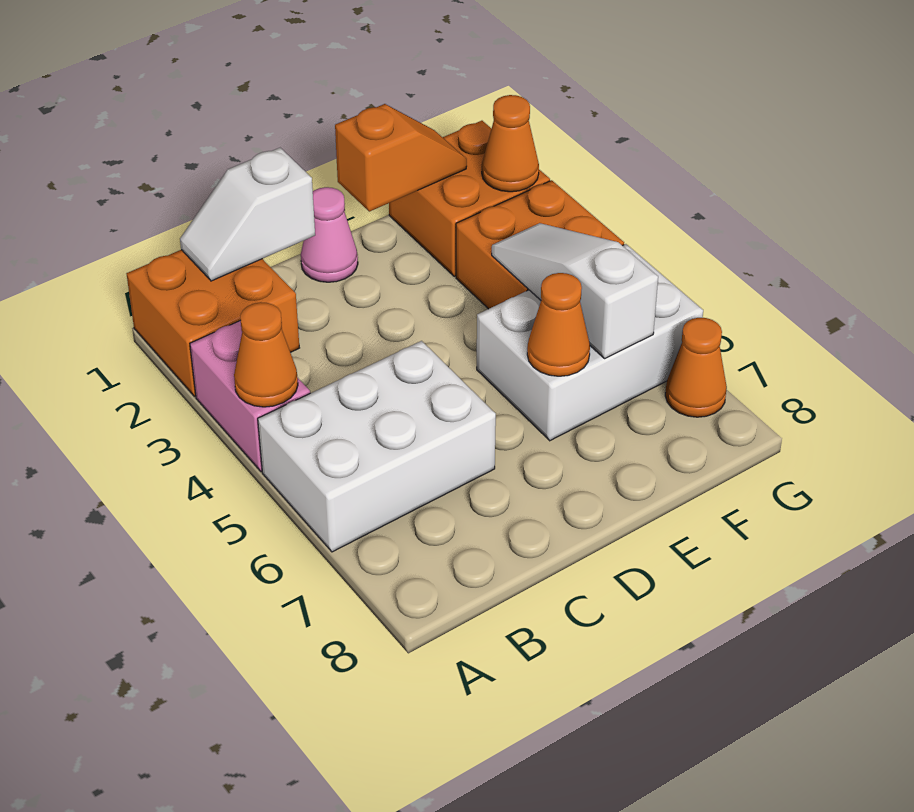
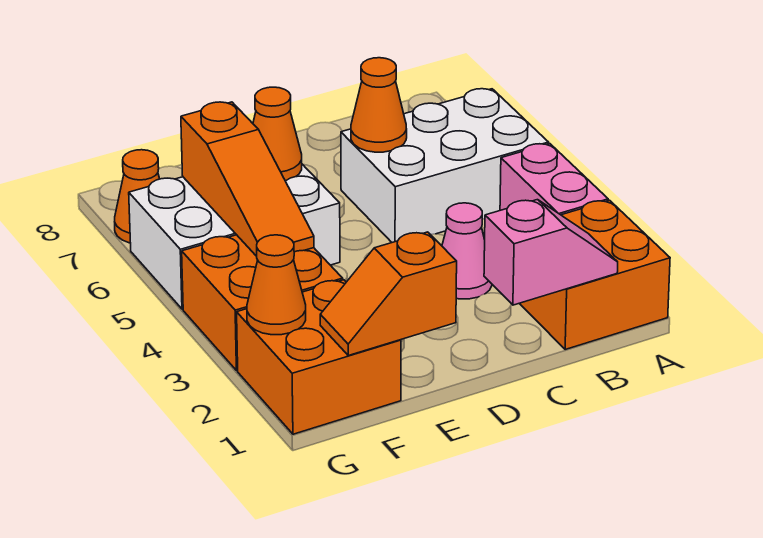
orange cone A4 level 2 -> orange cone C6 level 2
white slope B1:C1 level 2 top C -> pink slope B1:C1 level 2 top C
pink cone D1 level 1 -> pink cone C3 level 1
white slope F4:F6 level 2 top 6 -> orange slope F4:F6 level 2 top 6

